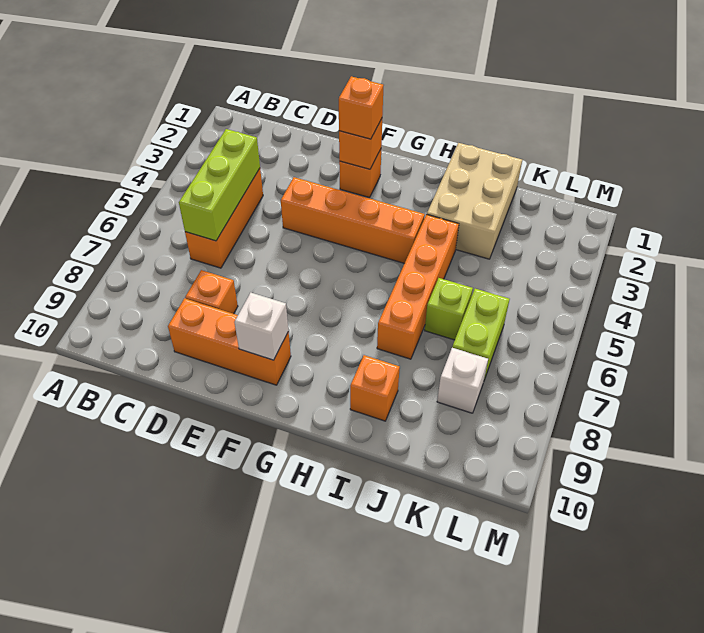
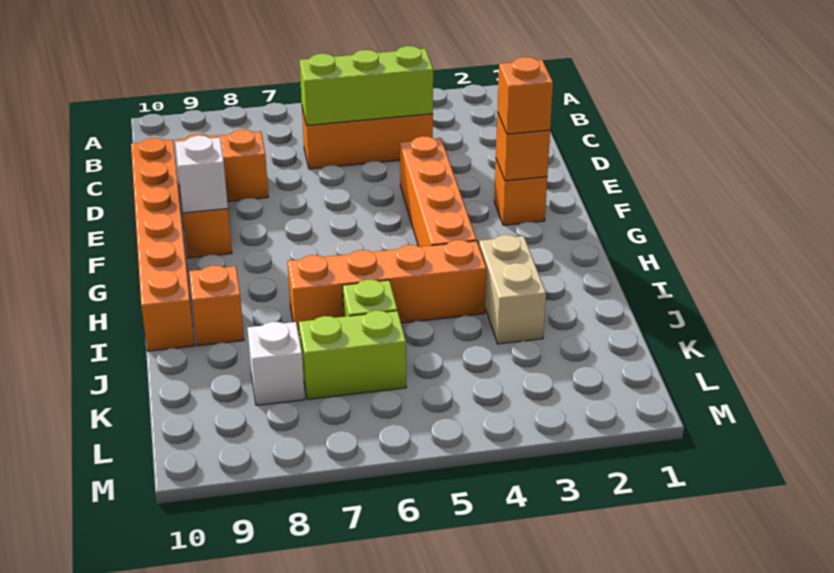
none -> orange brick D10:I10 level 1
tan brick I1:J3 level 1 -> tan brick I3:J3 level 1

